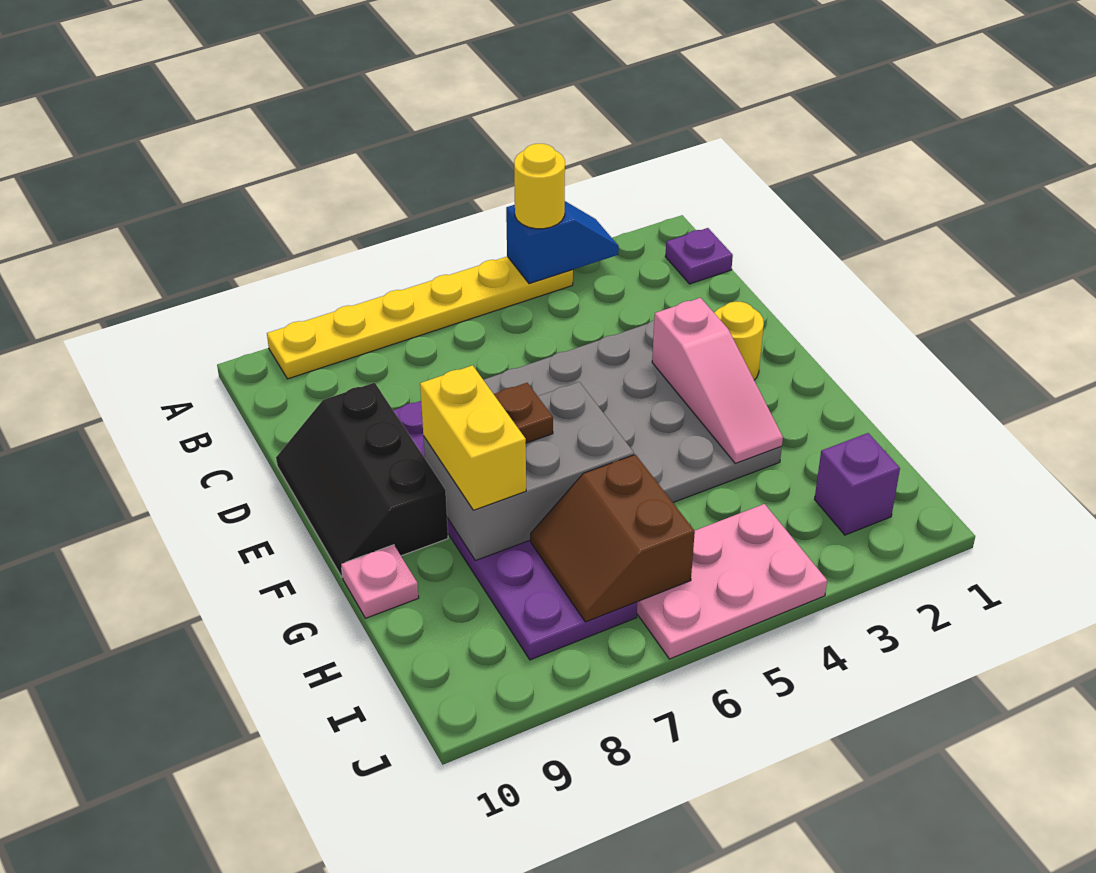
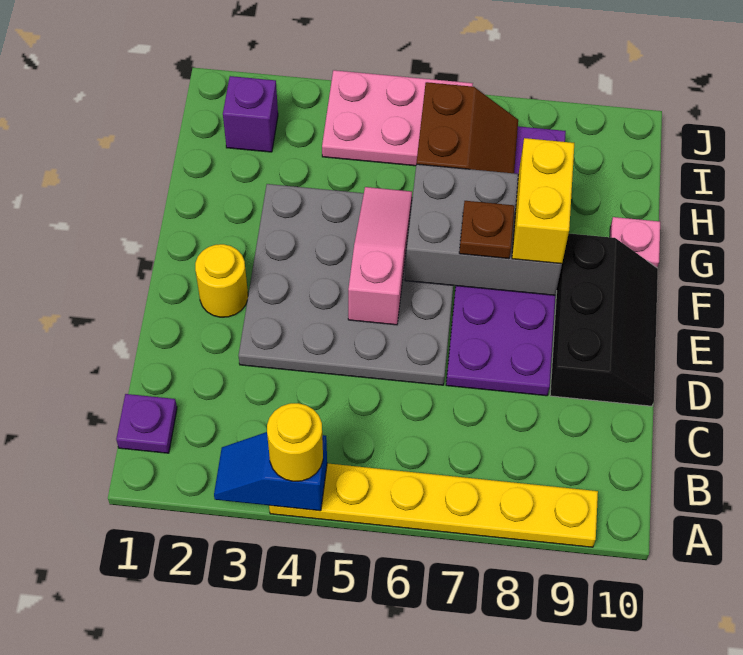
pink slope E3:G3 level 2 top E -> pink slope E5:G5 level 2 top E

